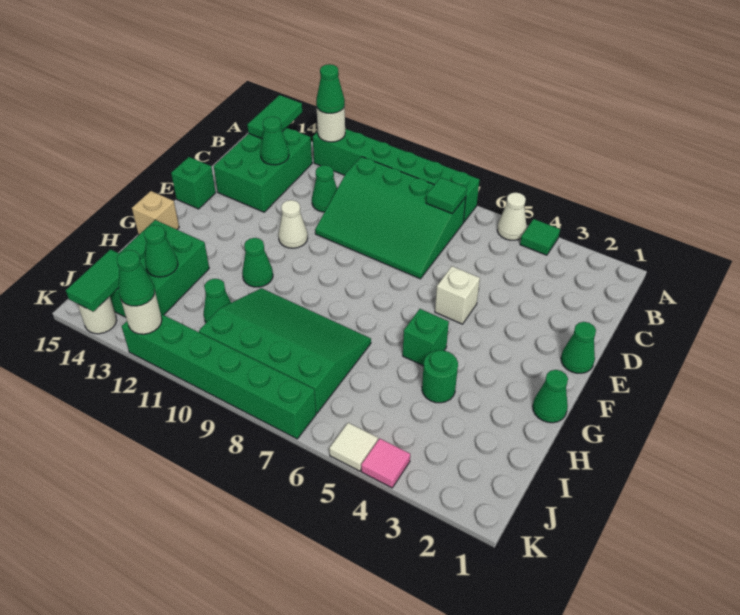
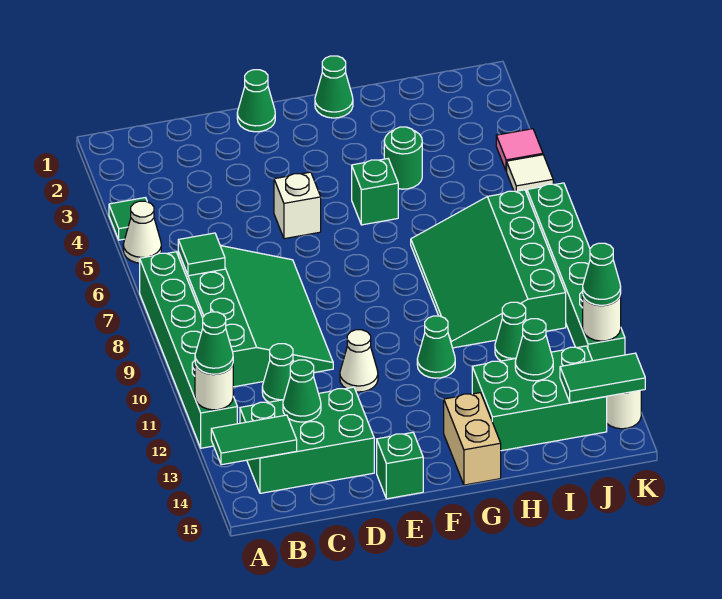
tan brick G15 level 1 -> tan brick G14:G15 level 1

